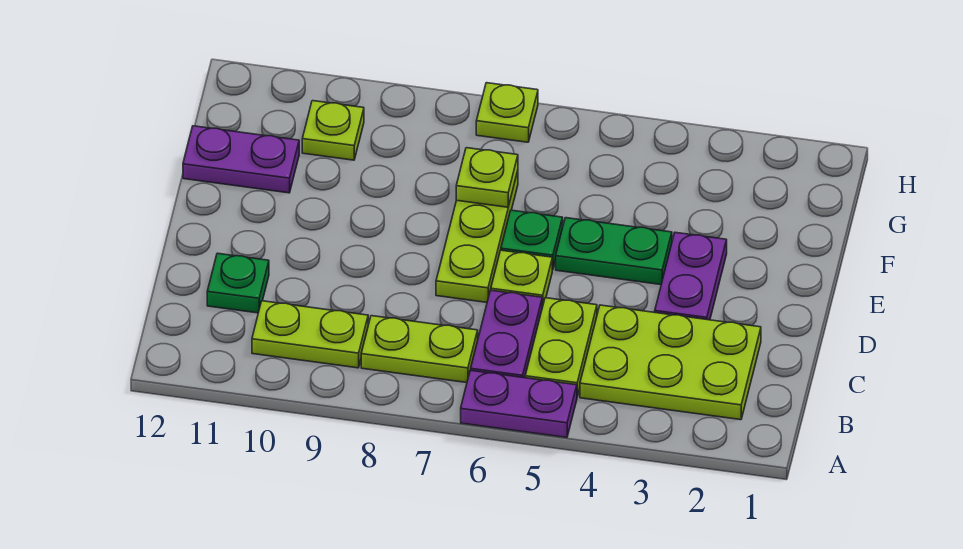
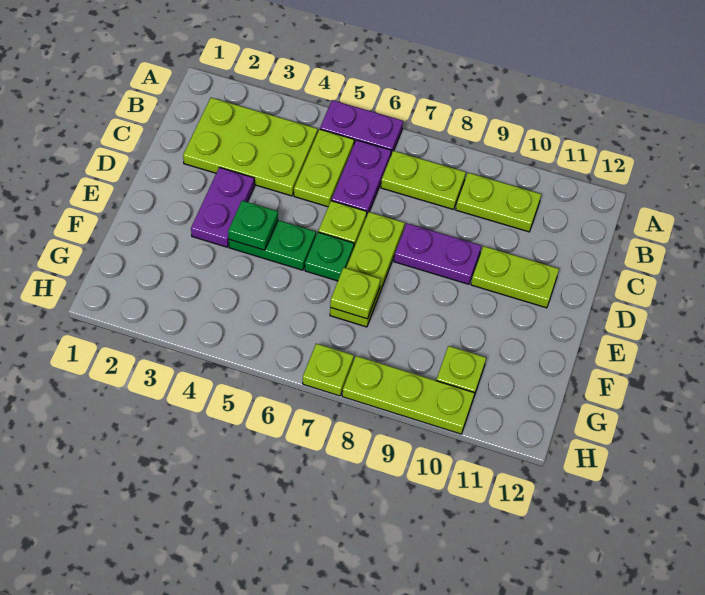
green plate C11 level 1 -> green plate E4 level 2
none -> lime plate D10:D11 level 1
purple plate F11:F12 level 1 -> purple plate D8:D9 level 1
none -> lime plate H8:H10 level 1

